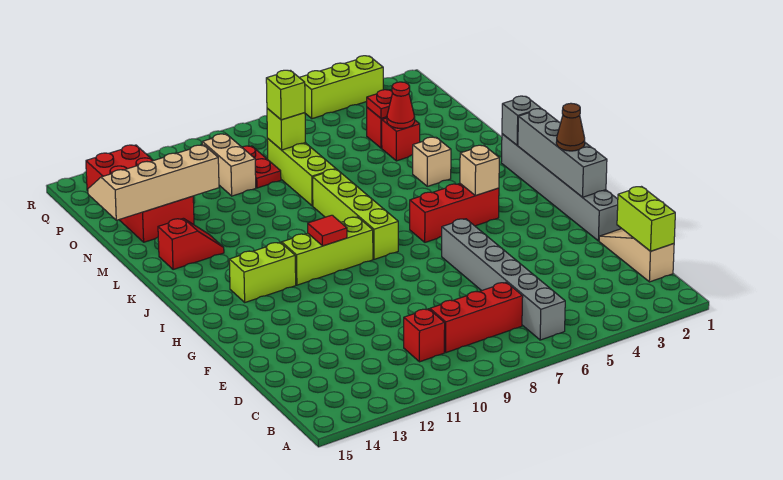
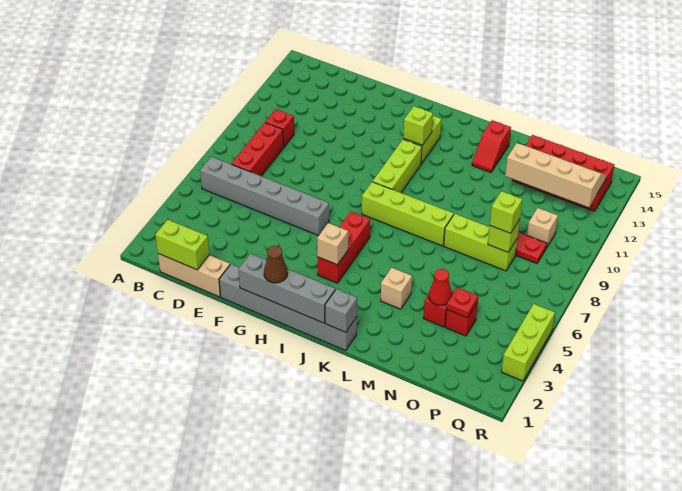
tan slope C1:E1 level 1 top C -> tan brick C1:E1 level 1
red tile I10 level 2 -> none
none -> lime brick I12 level 2
tan slope N12:O15 level 2 top N -> tan slope N12:Q13 level 2 top 12
tan brick O10:P10 level 1 -> tan brick P10 level 1

